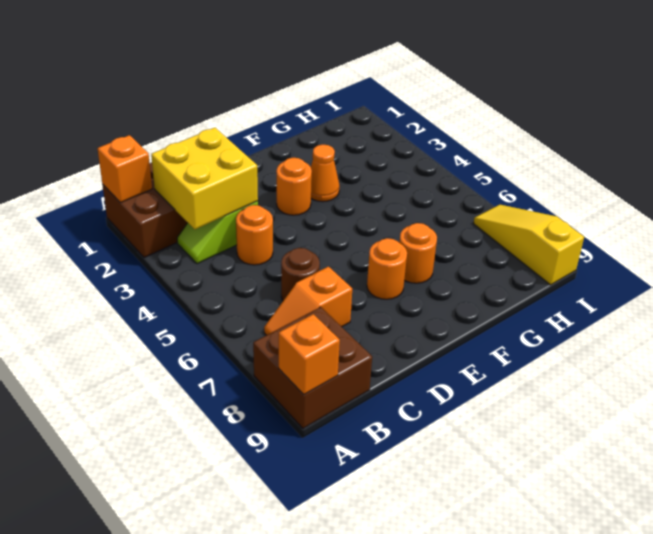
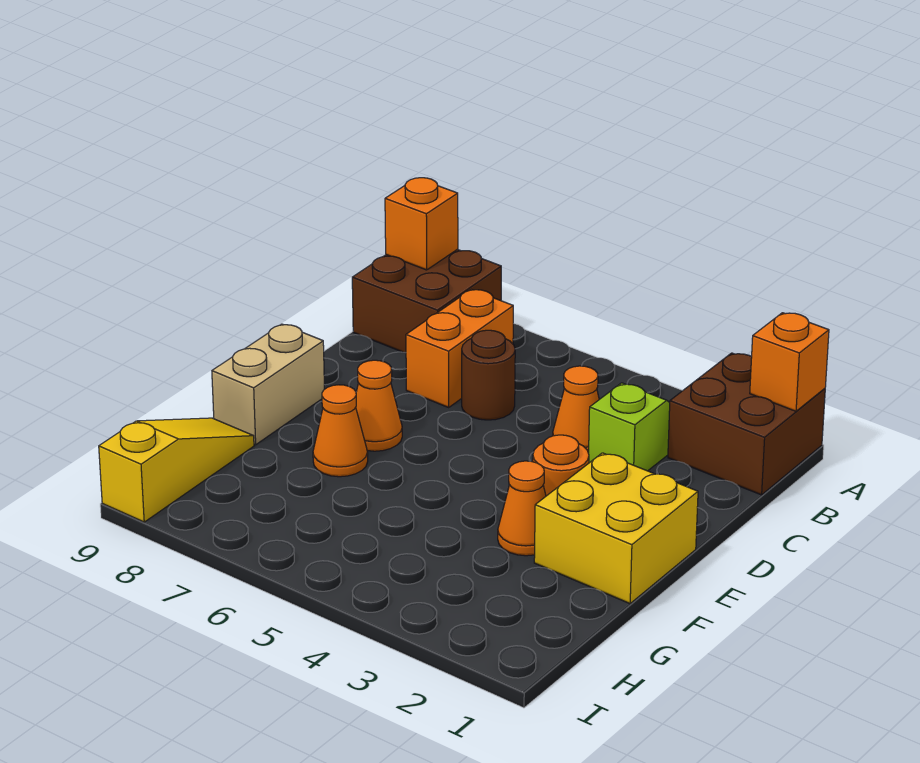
yellow brick B2:C3 level 2 -> yellow brick E1:F2 level 1
orange slope B7:C7 level 1 top C -> orange brick B7:C7 level 1
orange round brick C4 level 1 -> orange cone C4 level 1
orange round brick E7 level 1 -> orange cone E7 level 1
none -> tan brick E9:F9 level 1
orange round brick F7 level 1 -> orange cone F7 level 1
yellow slope I7:I9 level 1 top 9 -> yellow slope G9:I9 level 1 top I

